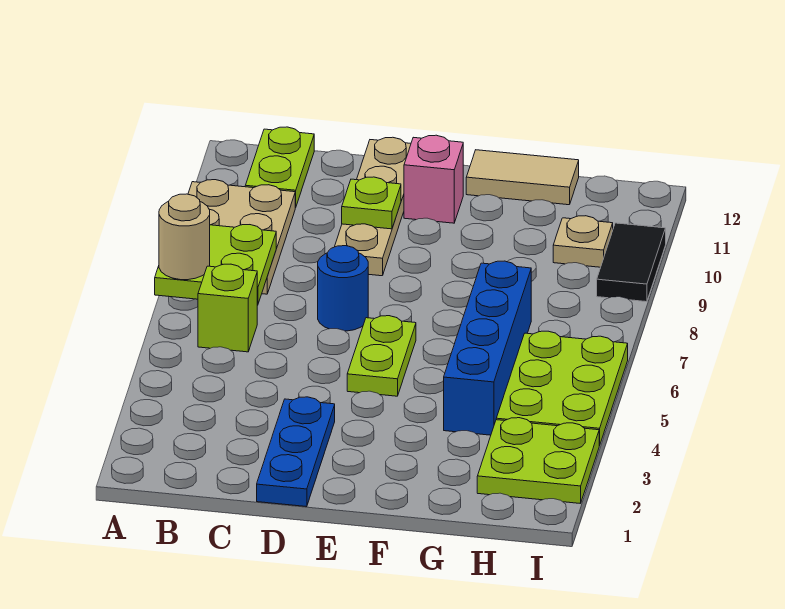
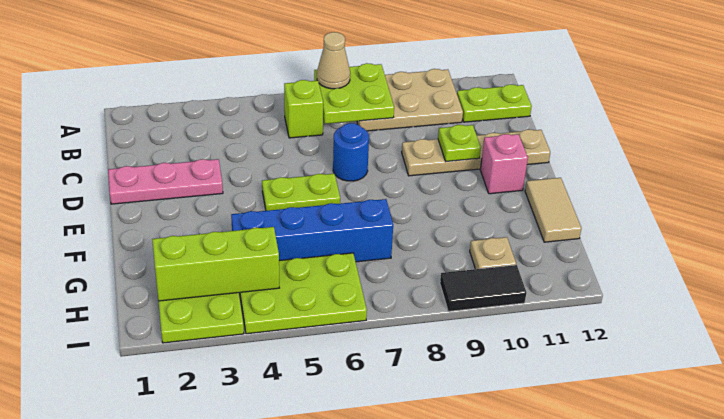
tan round brick A7 level 3 -> tan cone A7 level 3
blue plate D1:D3 level 1 -> pink plate D1:D3 level 1
none -> lime brick H2:H4 level 2

